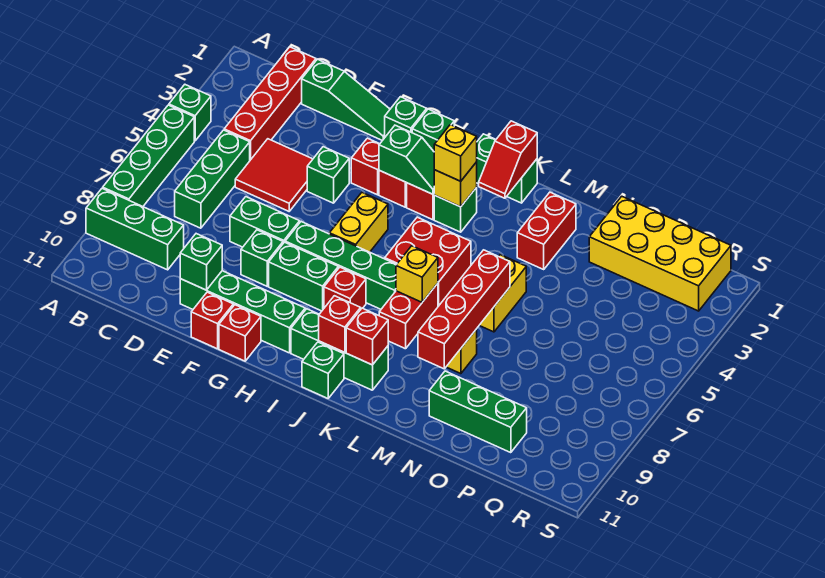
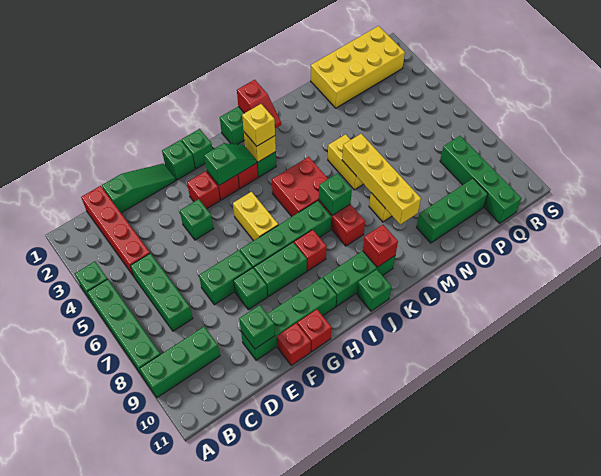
red tile D4:E5 level 1 -> none
red brick J10 level 2 -> none
yellow brick K7 level 2 -> green brick K7 level 2
red brick M2:M3 level 1 -> none
red brick M6:M9 level 2 -> yellow brick M6:M9 level 2
none -> green brick Q8:Q11 level 1

